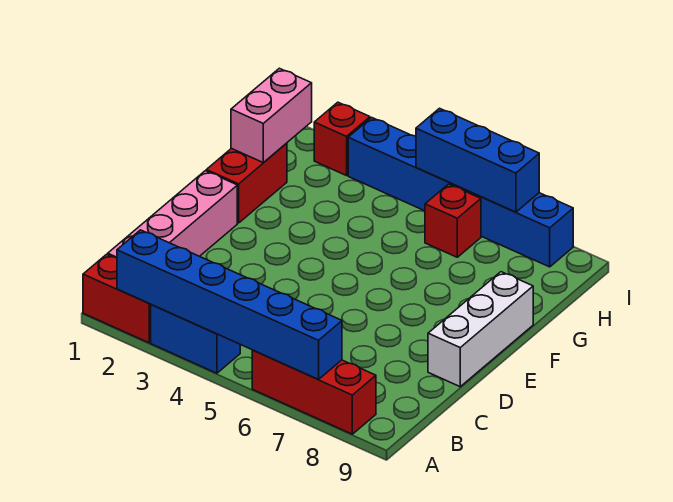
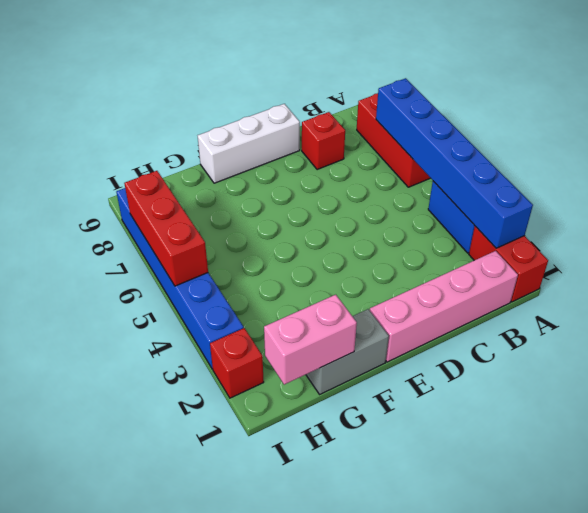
red brick F1:G1 level 1 -> grey brick F1:G1 level 1
red brick H6 level 1 -> red brick C8 level 1
blue brick I5:I7 level 2 -> red brick I5:I7 level 2

